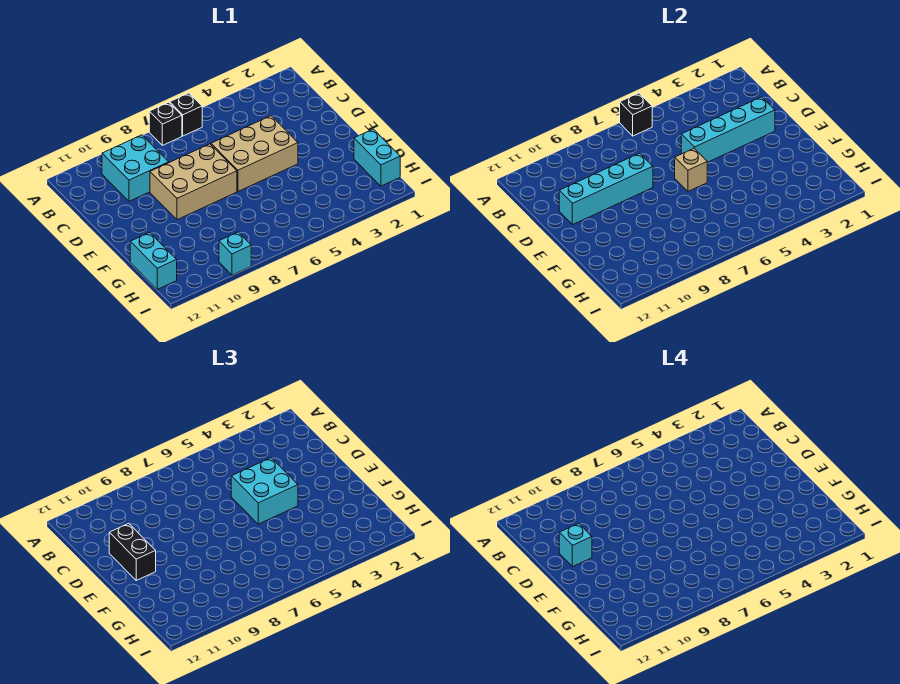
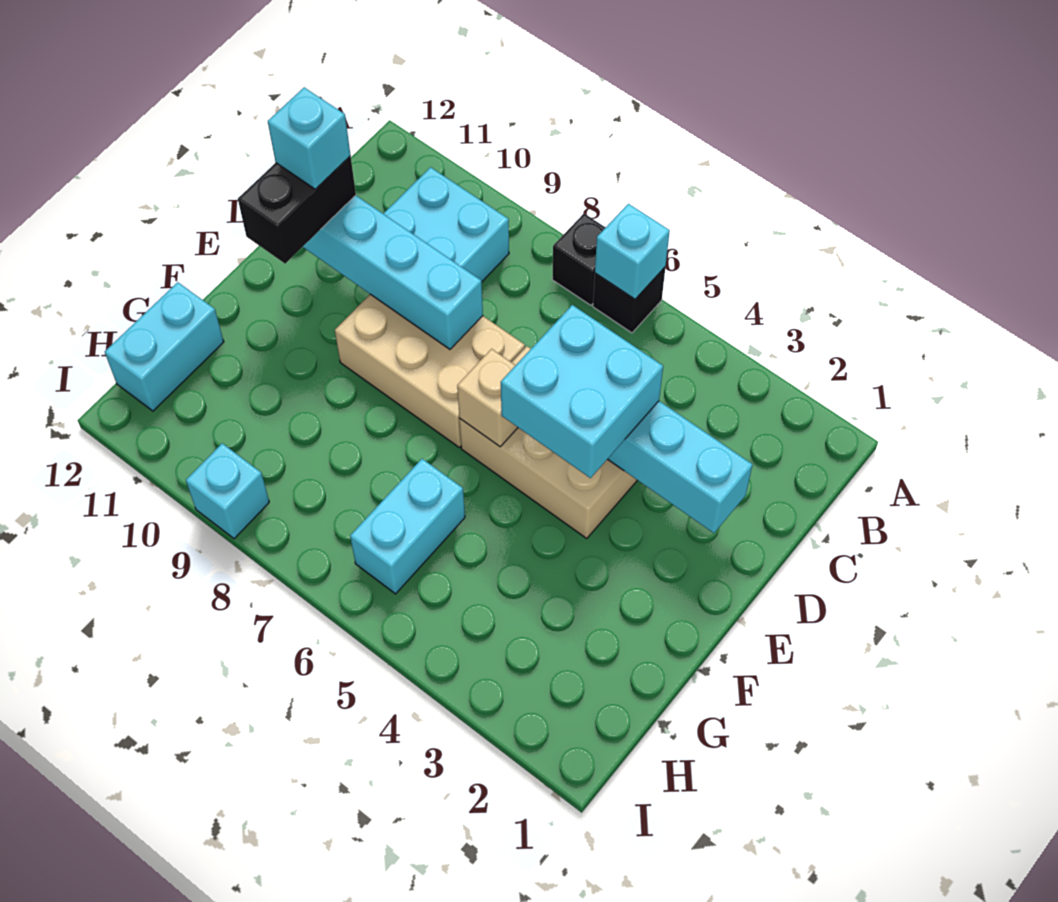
black brick A6 level 2 -> cyan brick A6 level 2
cyan brick G1:H1 level 1 -> cyan brick G6:H6 level 1

